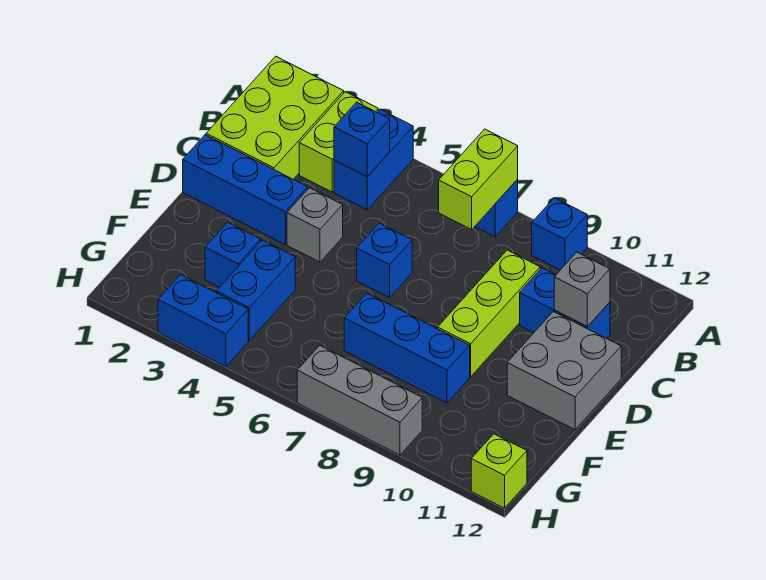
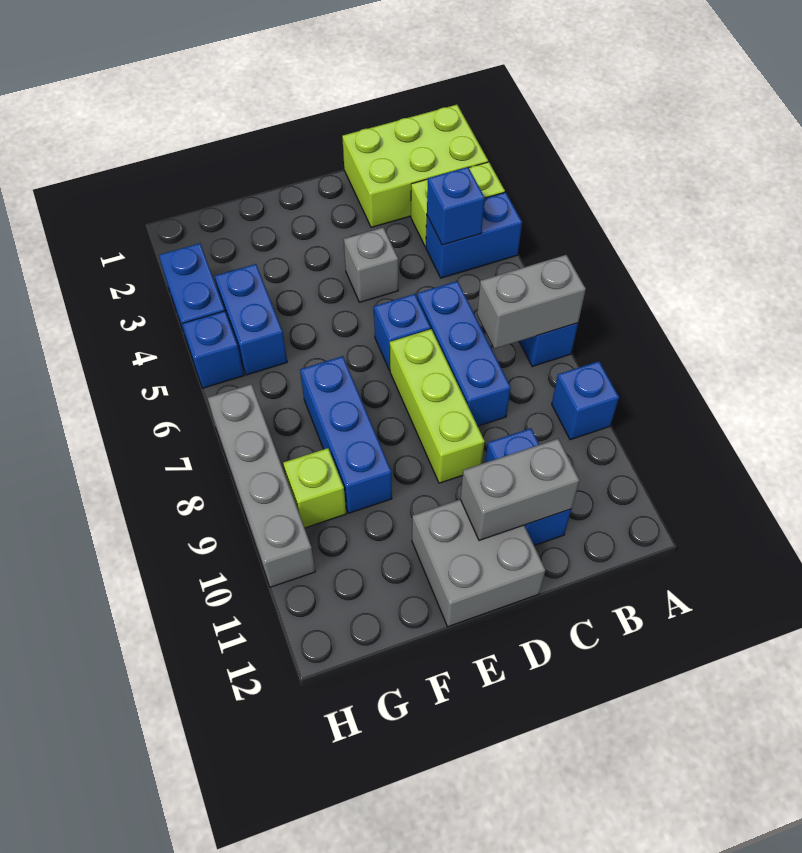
lime brick A7:B7 level 2 -> grey brick A7:B7 level 2
lime brick C9:E9 level 1 -> lime brick D7:D9 level 1
grey brick C11 level 2 -> grey brick C11:D11 level 2
blue brick D1:D3 level 1 -> blue brick C6:C8 level 1
blue brick F3 level 1 -> blue brick H5 level 1
blue brick F4:G4 level 1 -> blue brick G4:G5 level 1
grey brick H7:H9 level 1 -> grey brick H7:H10 level 1
lime brick H12 level 1 -> lime brick G9 level 1

